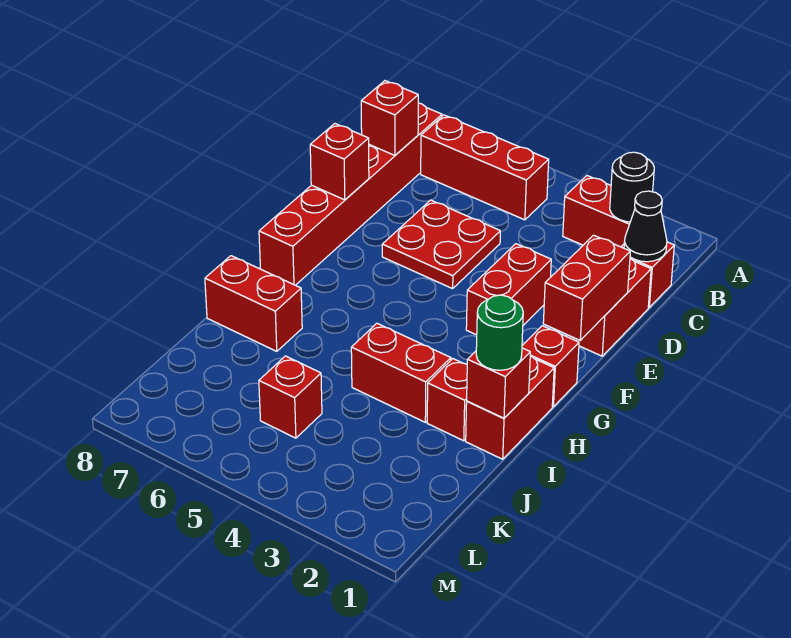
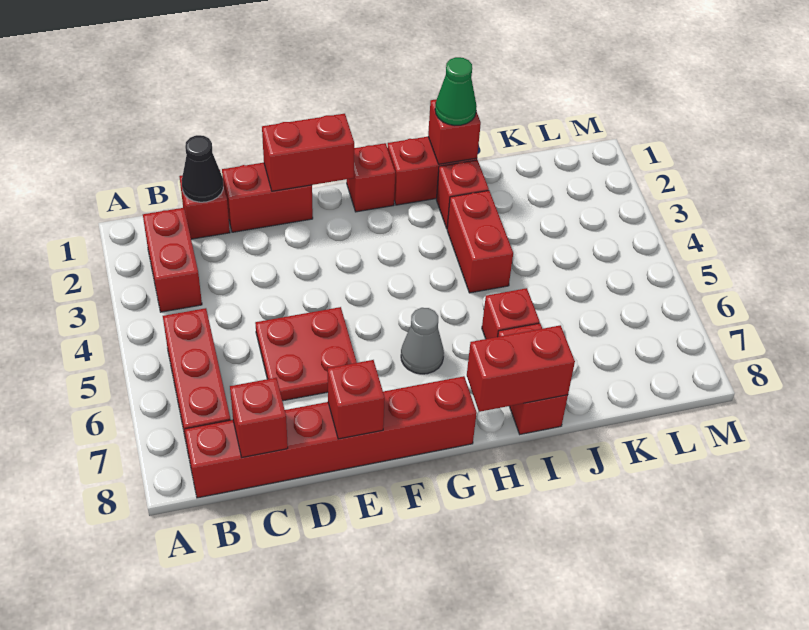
black round brick B2 level 2 -> none
red brick E3:F3 level 1 -> red brick H8:I8 level 2
none -> grey cone G6 level 1
green round brick I1 level 3 -> green cone I1 level 3
red brick K5 level 1 -> red brick I6 level 1

